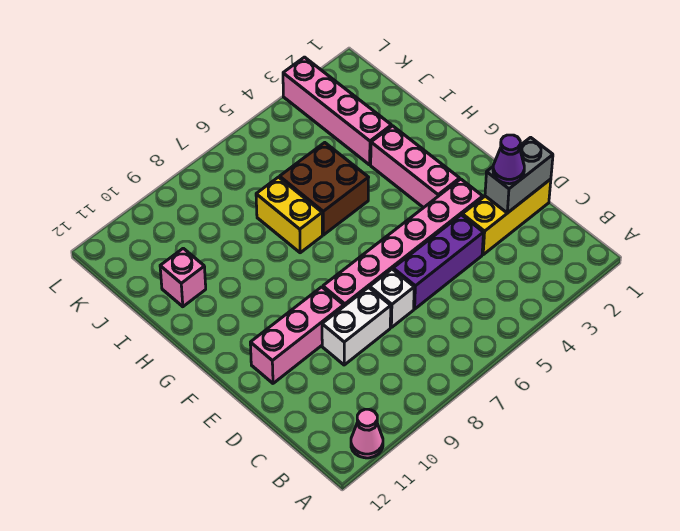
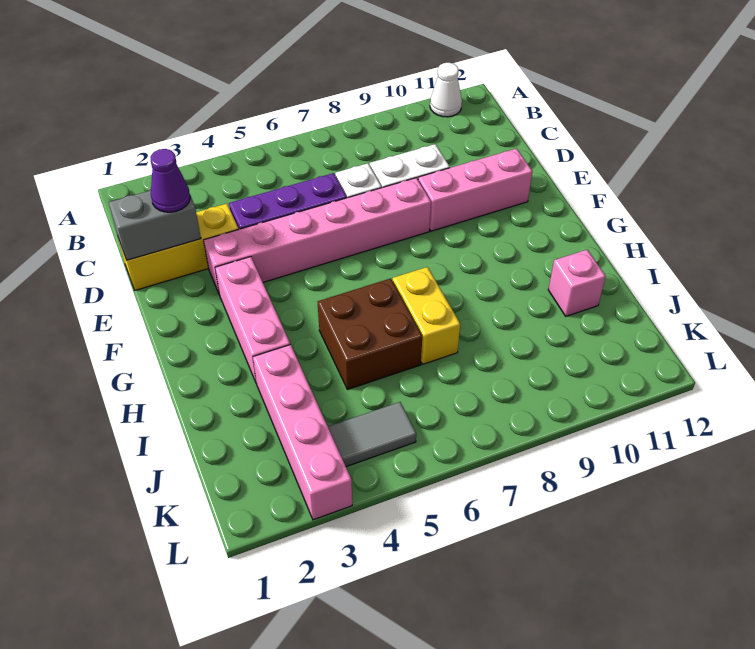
pink cone A11 level 1 -> white cone A11 level 1
none -> grey tile K4:K5 level 1

